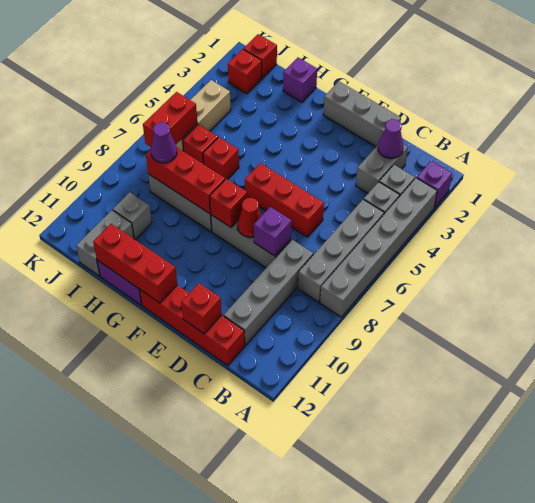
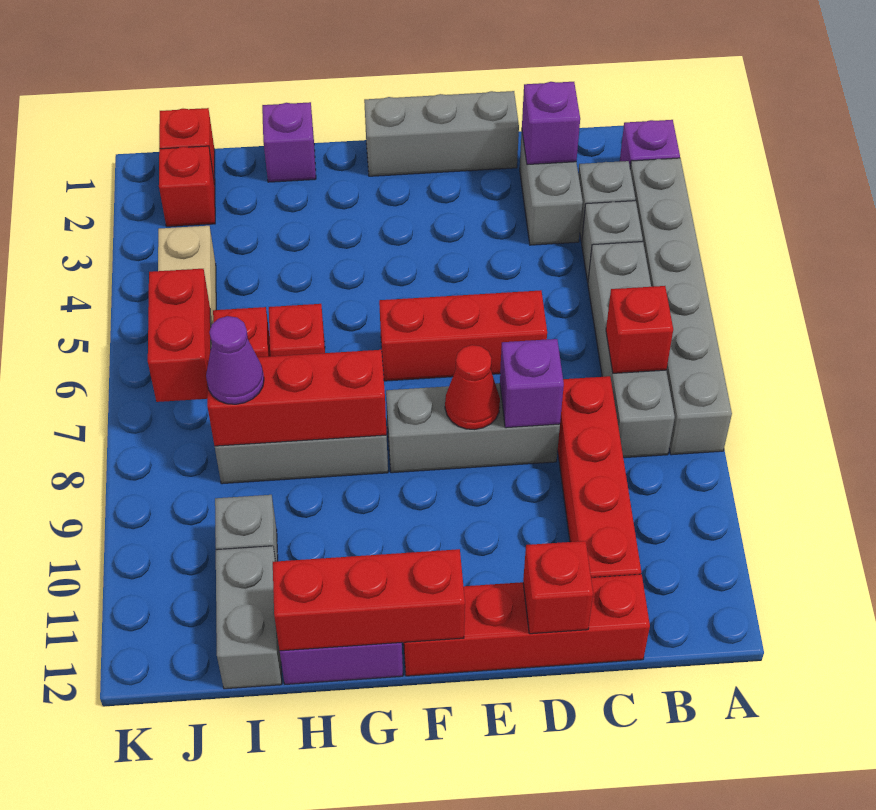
purple cone C2 level 2 -> purple brick C2 level 2
grey brick C8:C11 level 1 -> red brick C8:C11 level 1
red brick F8 level 2 -> red brick B7 level 2

